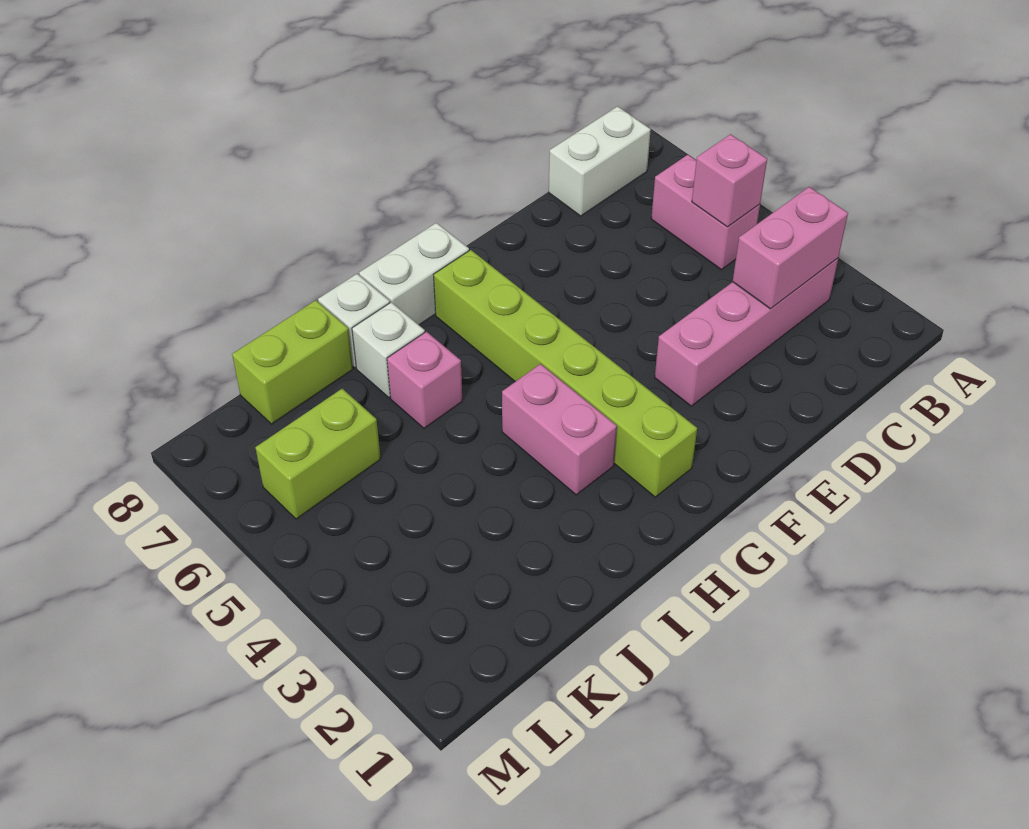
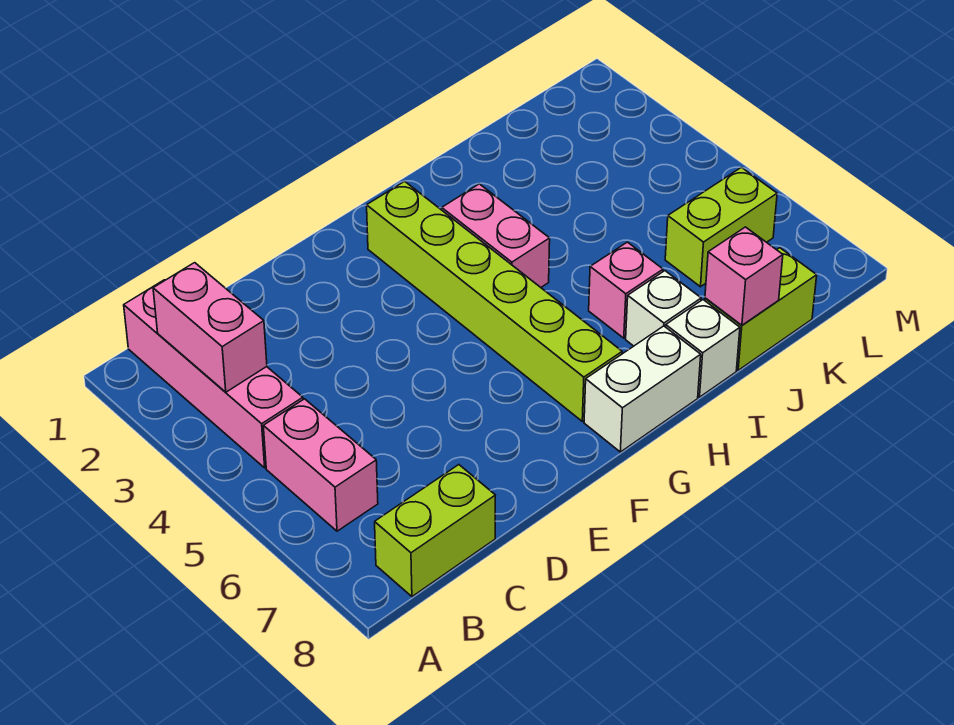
pink brick B3:E3 level 1 -> pink brick B1:B4 level 1
pink brick B3:C3 level 2 -> pink brick B2:B3 level 2
pink brick B5 level 2 -> pink brick J8 level 2
white brick B8:C8 level 1 -> lime brick B8:C8 level 1

